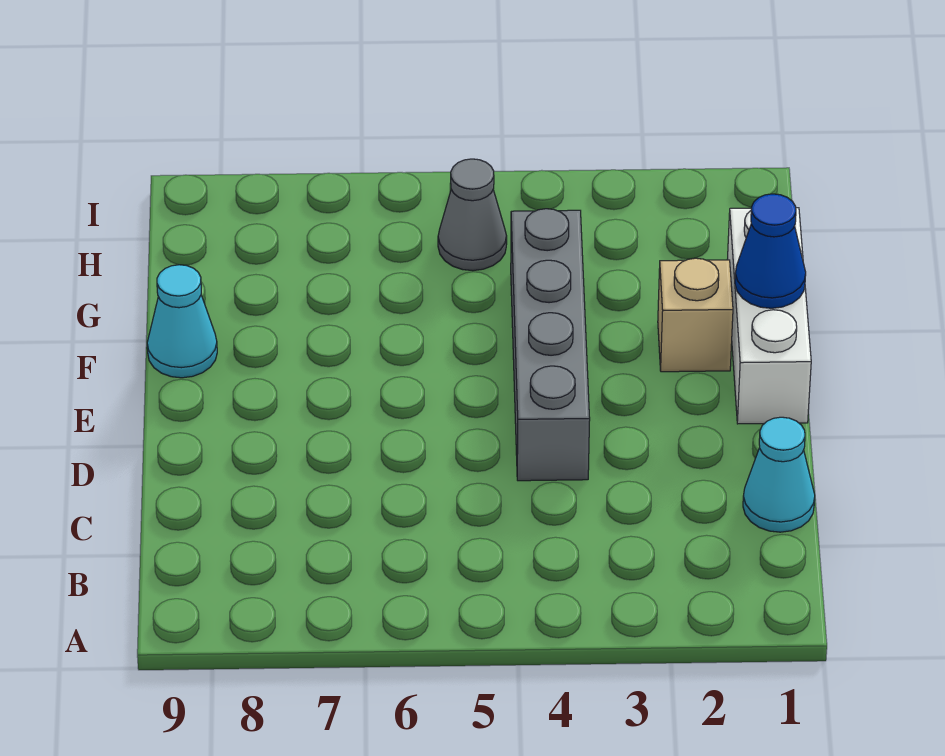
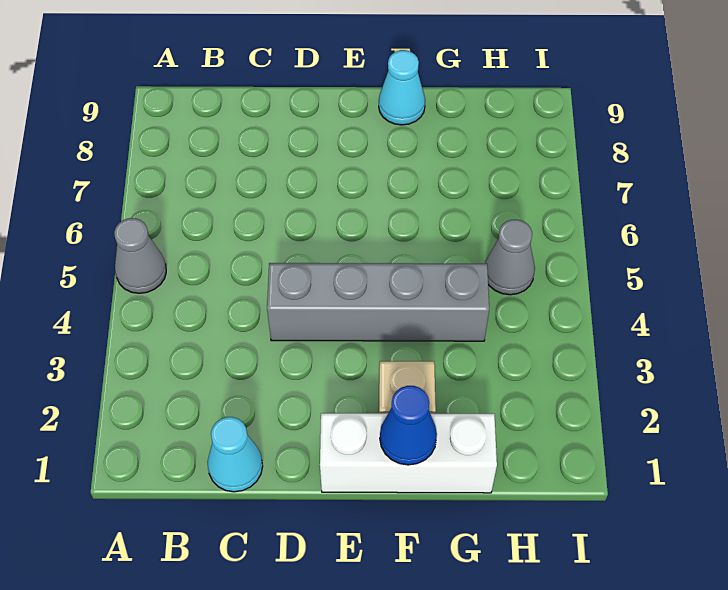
none -> grey cone A5 level 1

